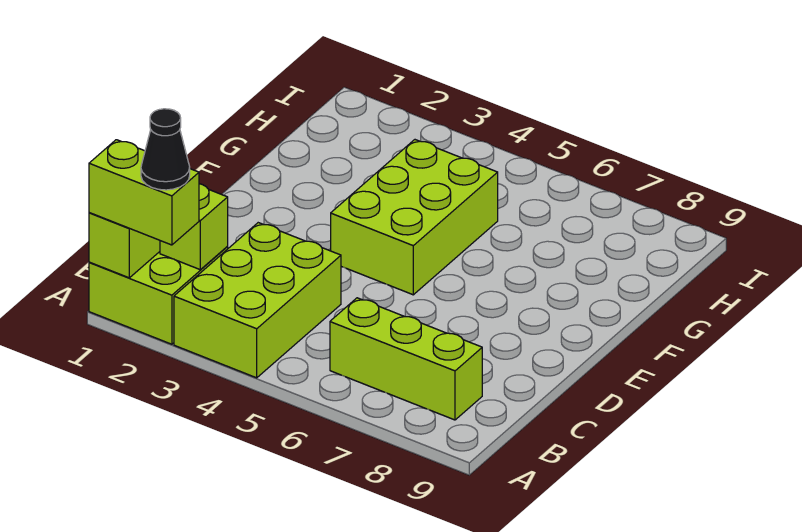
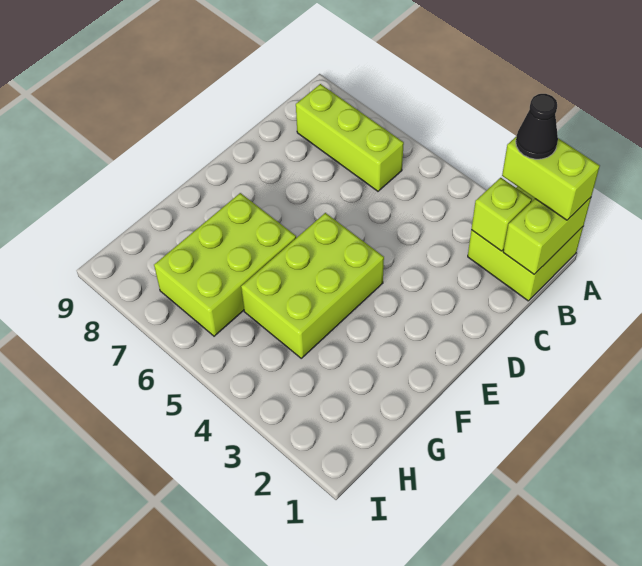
lime brick A3:C4 level 1 -> lime brick F6:H7 level 1

